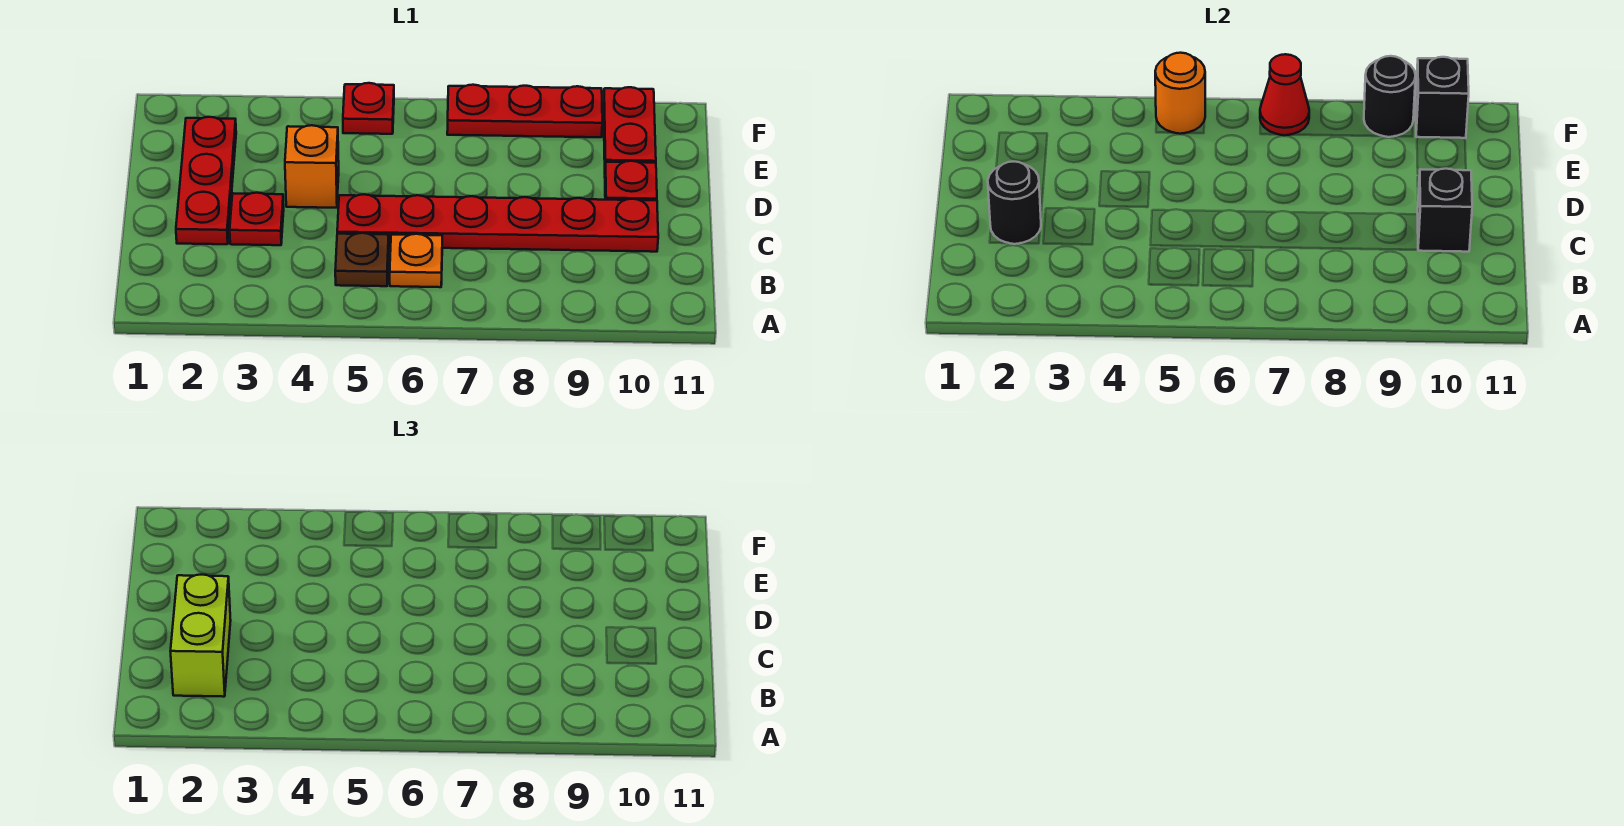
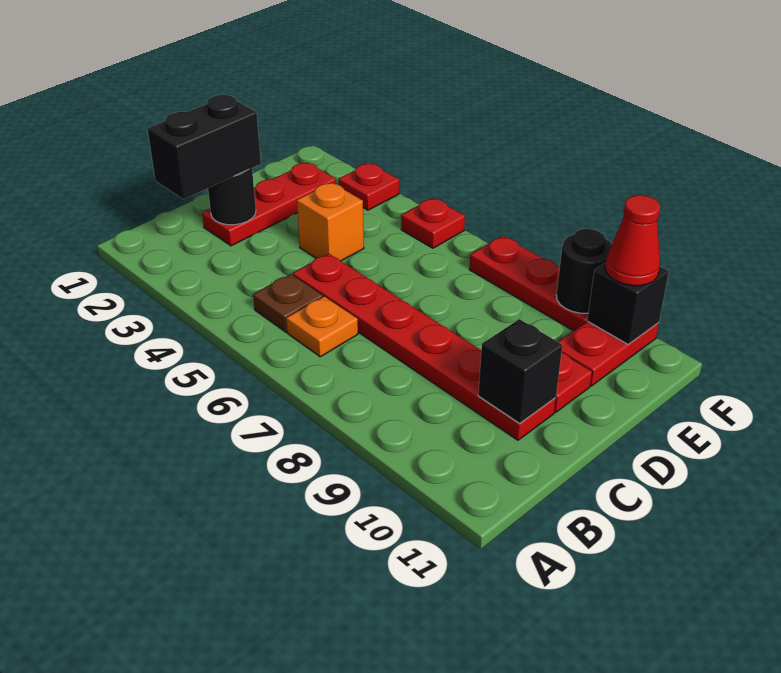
lime brick B2:C2 level 3 -> black brick B2:C2 level 3
red plate C3 level 1 -> red plate F3 level 1
orange round brick F5 level 2 -> none
red cone F7 level 2 -> red cone F10 level 3

